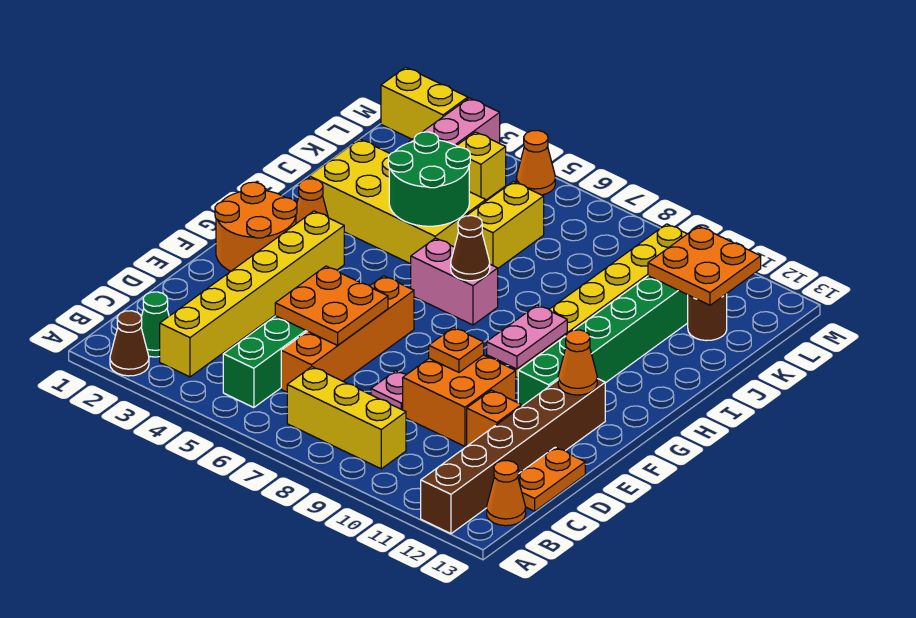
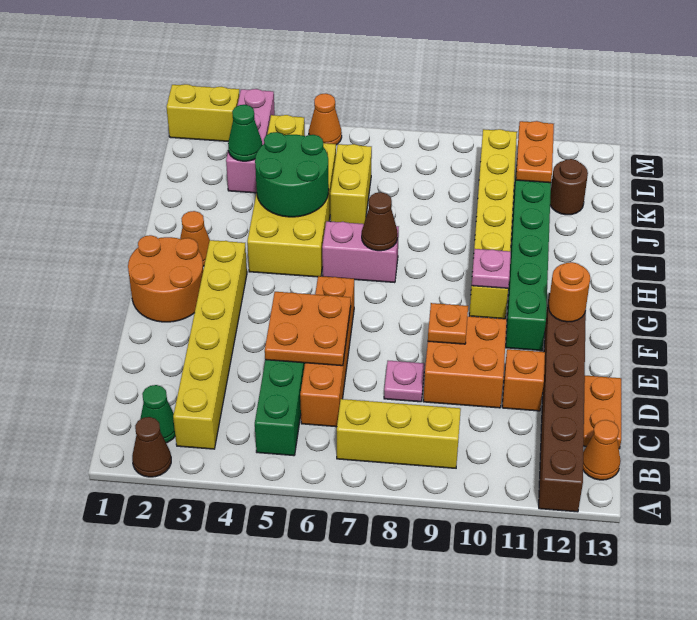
pink plate F10:G10 level 2 -> pink plate G10 level 2
orange cone F12 level 2 -> orange round brick F12 level 2
yellow brick I2:J5 level 1 -> yellow brick H4:K5 level 1
none -> green cone K3 level 2
orange plate K11:L12 level 2 -> orange plate K11:L11 level 2

